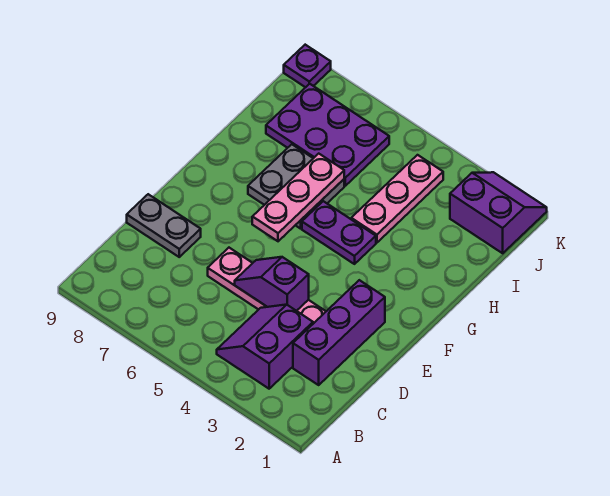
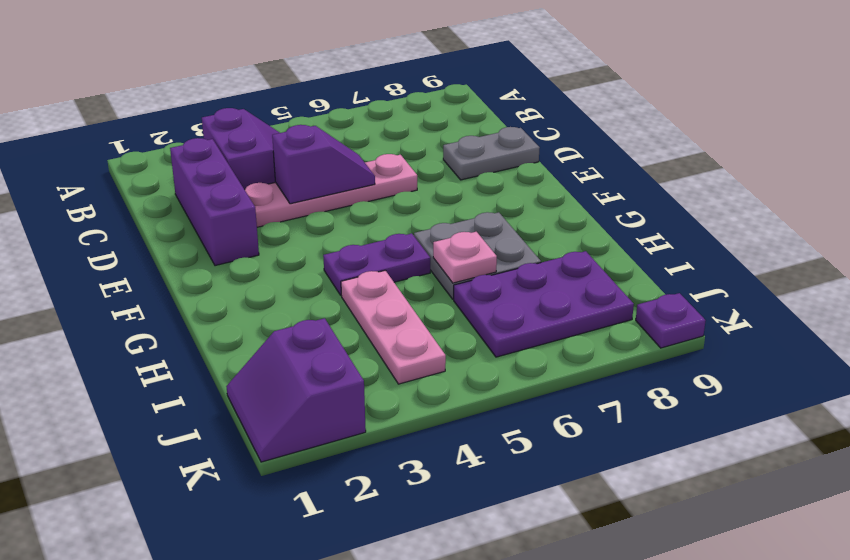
pink plate F6:H6 level 2 -> pink plate H6 level 2
purple slope J1:K2 level 1 top J -> purple slope J1:K2 level 1 top 2

